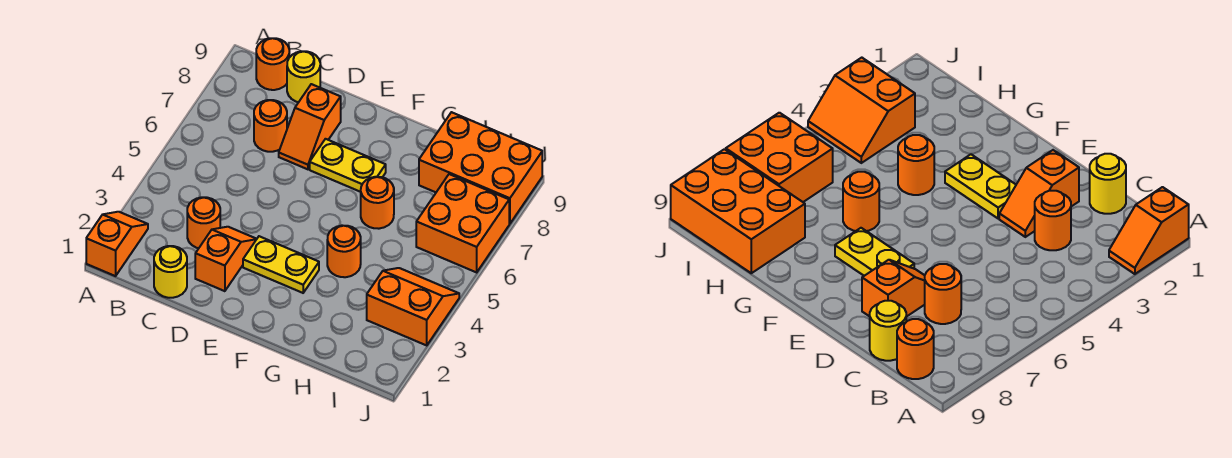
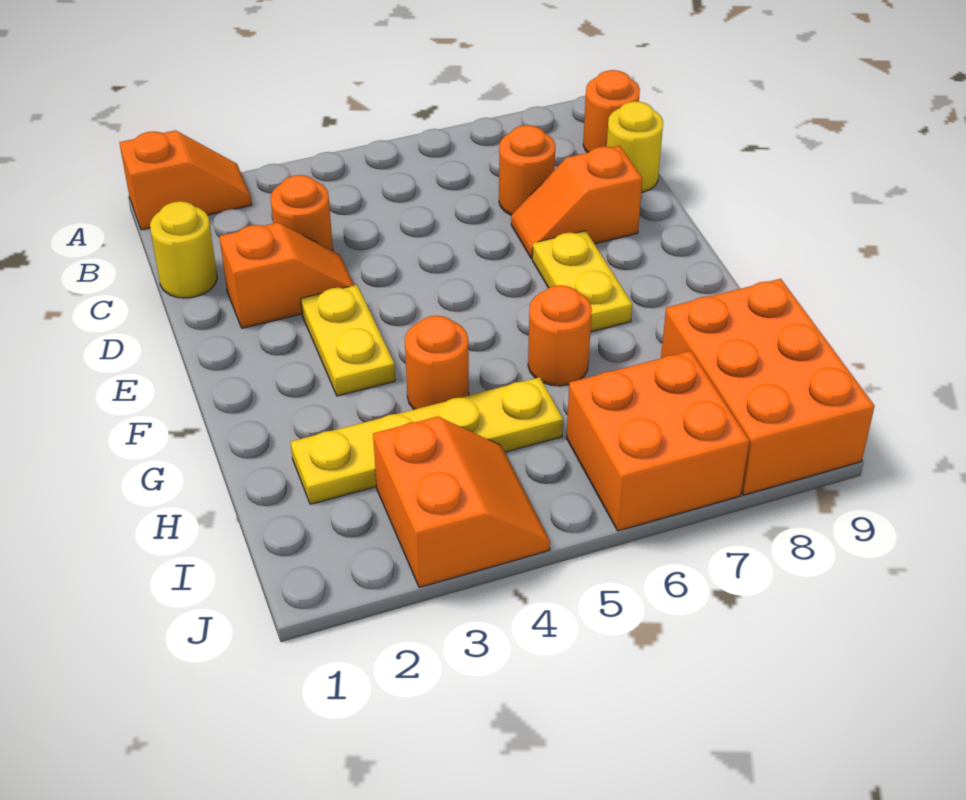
none -> yellow plate H2:H5 level 1

